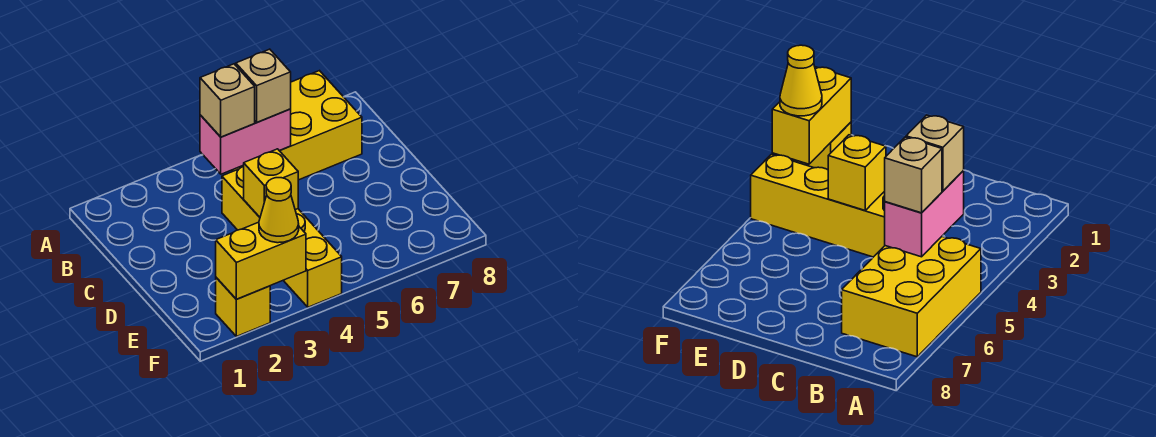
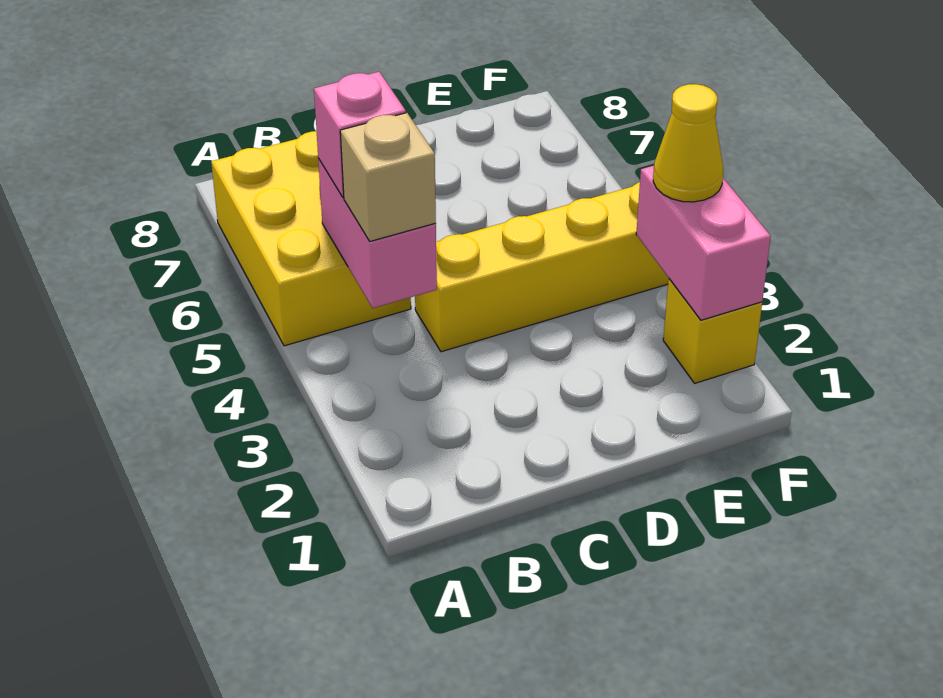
tan brick B5 level 3 -> pink brick B5 level 3
yellow brick D4 level 2 -> none
yellow brick F2:F3 level 2 -> pink brick F2:F3 level 2

